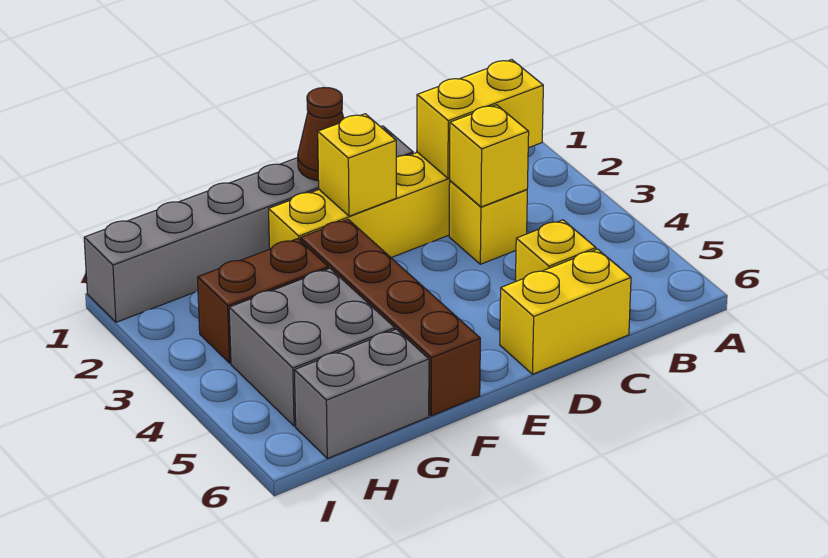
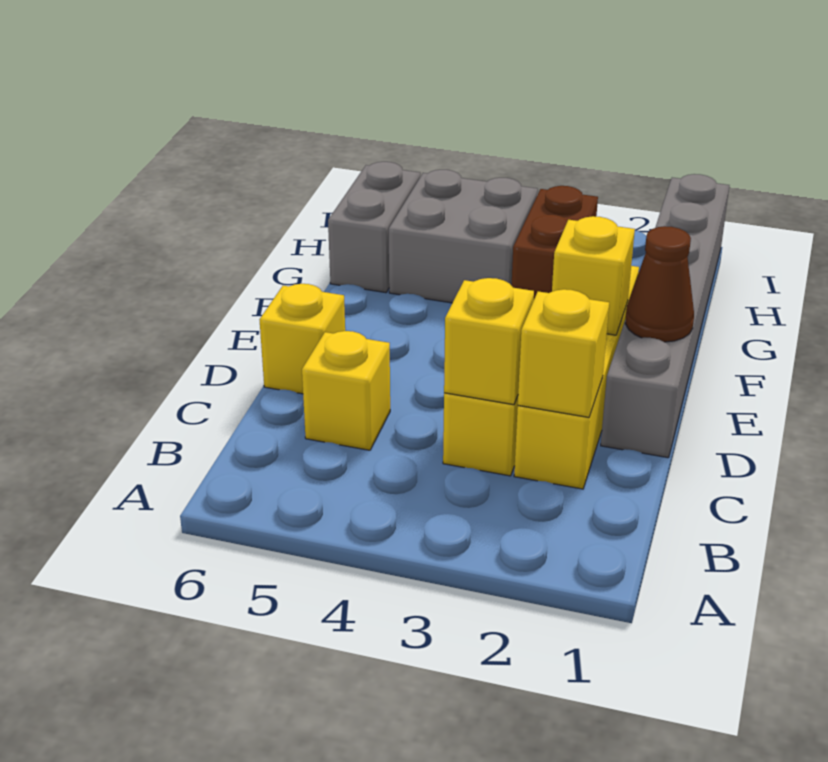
yellow brick B2:C2 level 2 -> yellow brick C2 level 2
yellow brick C6:D6 level 1 -> yellow brick D6 level 1
brown brick F3:F6 level 1 -> none

